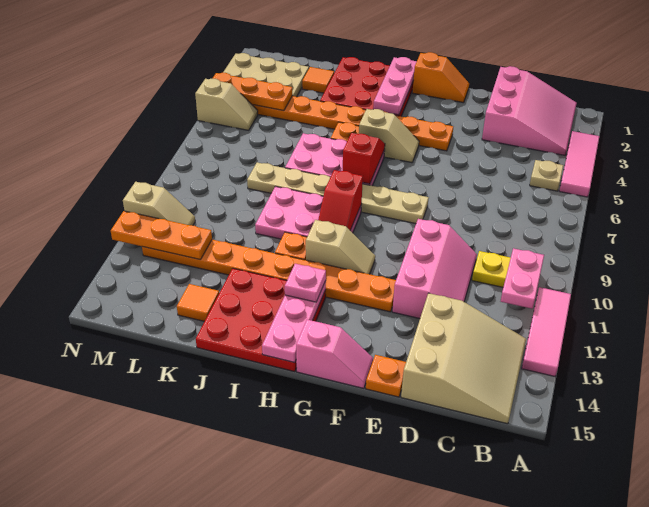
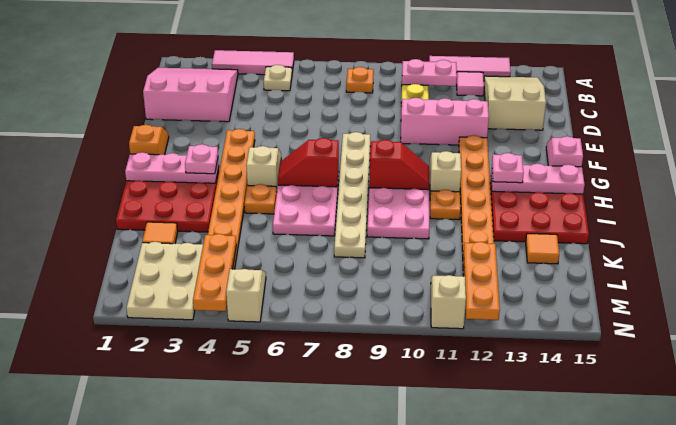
none -> pink tile B12 level 1
tan slope B13:D15 level 1 top D -> tan slope B13:D14 level 1 top D
orange plate E15 level 1 -> orange plate B8 level 1
none -> pink plate H3 level 3

